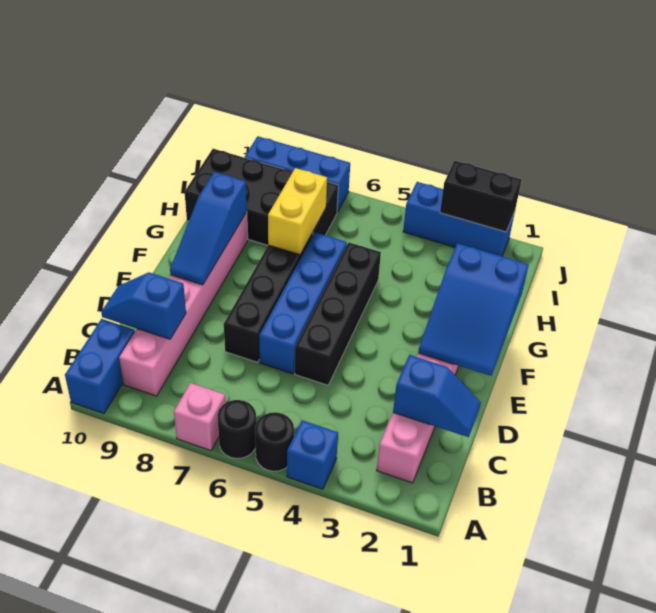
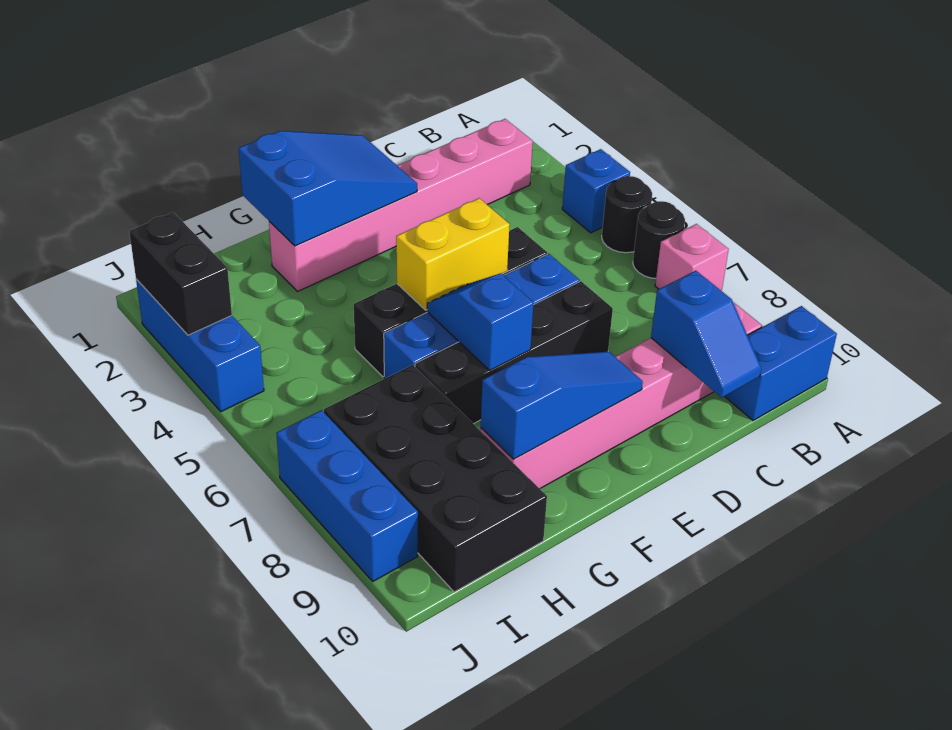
blue slope C1:C2 level 2 top 2 -> blue slope F6:F7 level 2 top 7
yellow brick G7:H7 level 2 -> yellow brick E5:F5 level 2

